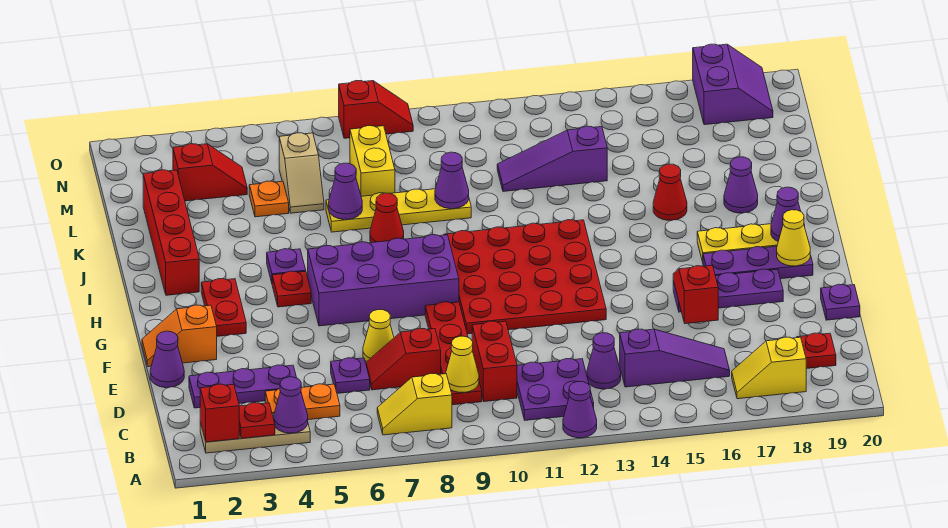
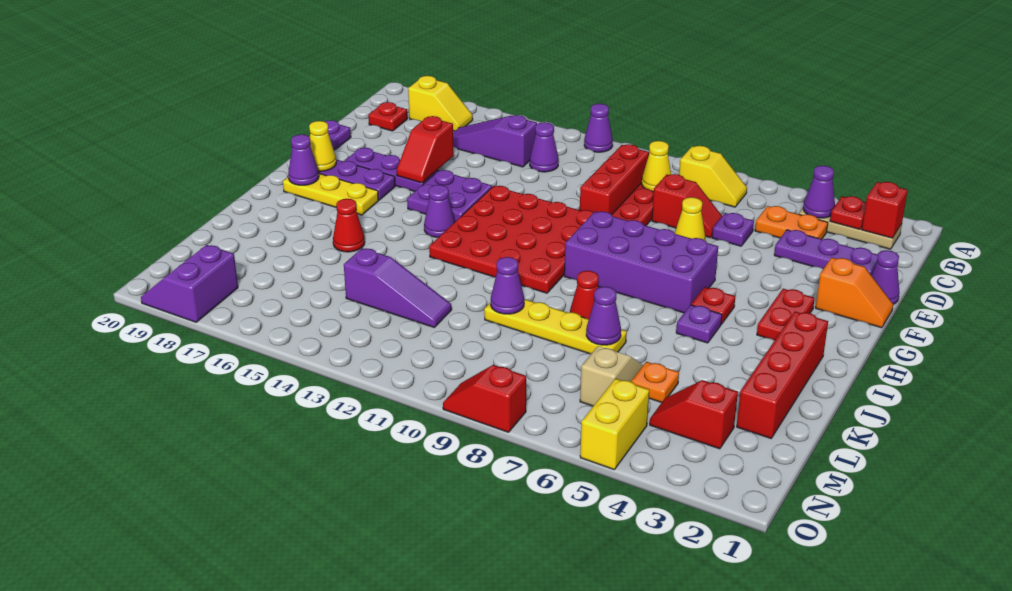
purple plate B11:C12 level 1 -> purple plate F14:G15 level 1
red brick C10:D10 level 1 -> red brick C10:E10 level 1
purple cone J18 level 1 -> purple cone H14 level 1
yellow brick L8:M8 level 1 -> yellow brick N5:O5 level 1

